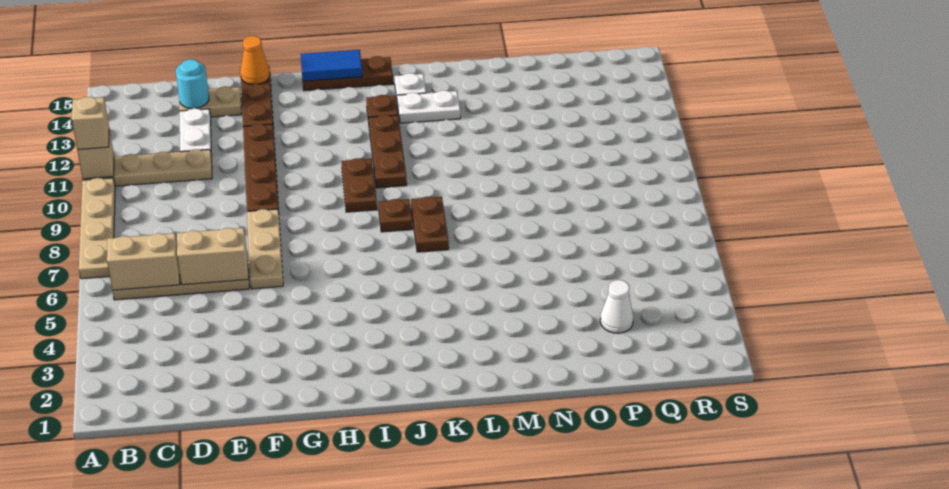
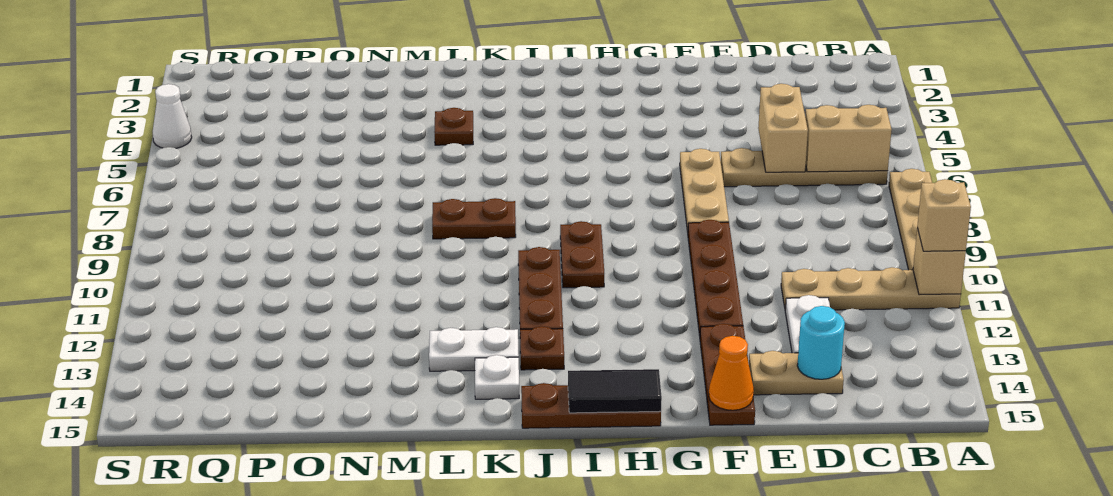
tan brick D6:E6 level 2 -> tan brick D5:D6 level 2
blue tile H15:I15 level 2 -> black tile H15:I15 level 2
brown plate J8 level 1 -> brown plate L4 level 1
brown plate K7:K8 level 1 -> brown plate K8:L8 level 1
white cone P3 level 1 -> white cone S4 level 1

